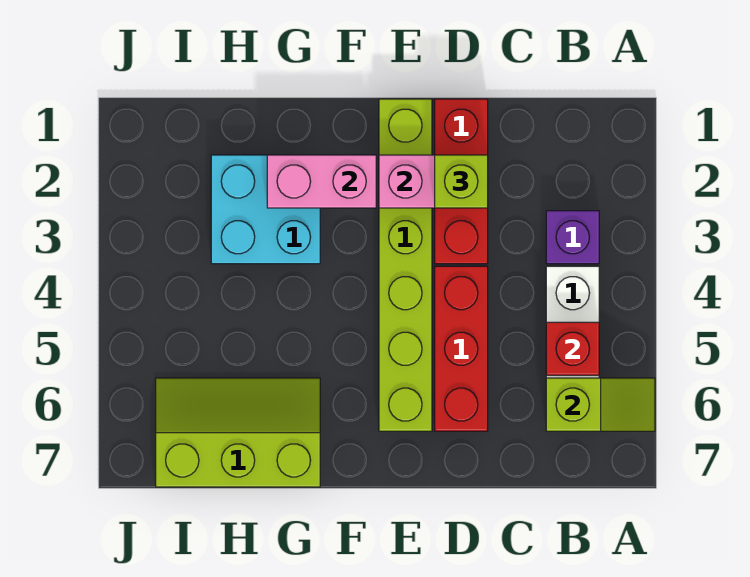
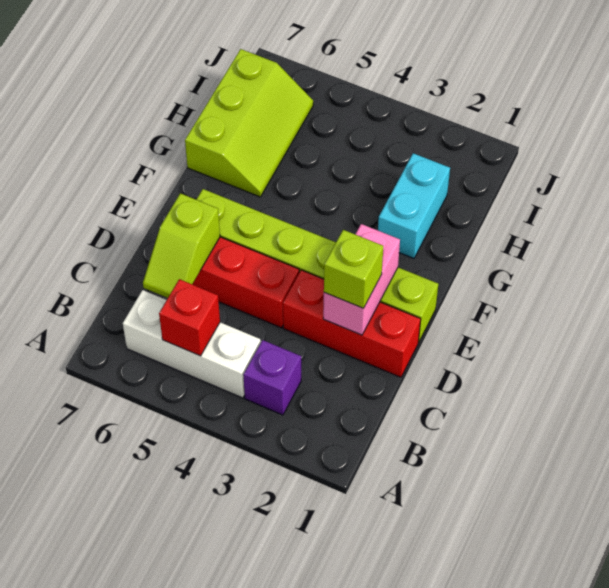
lime slope A6:B6 level 2 top B -> lime slope C6:D6 level 2 top D
pink brick F2:G2 level 2 -> none
cyan brick G2:H3 level 1 -> cyan brick G2:H2 level 1

